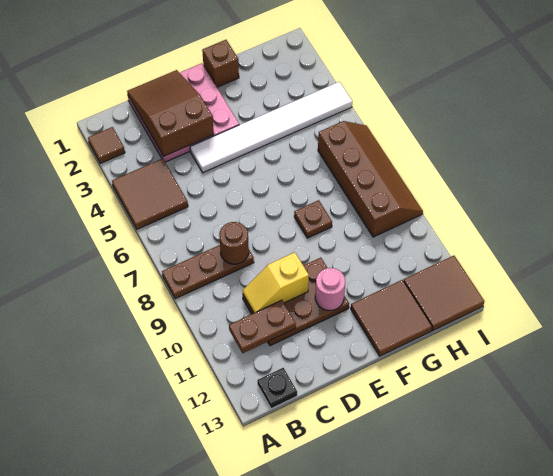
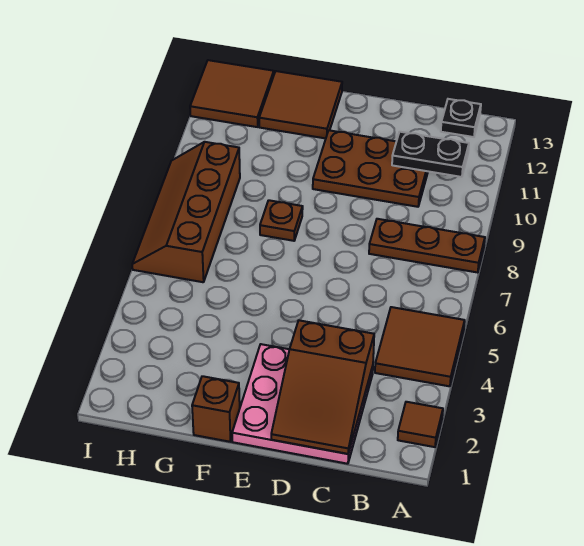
brown plate B11:C11 level 2 -> black plate B11:C11 level 2
brown round brick C8 level 2 -> none
yellow slope C10:D10 level 2 top D -> none
white tile D4:I4 level 1 -> none
pink round brick E11 level 2 -> none

